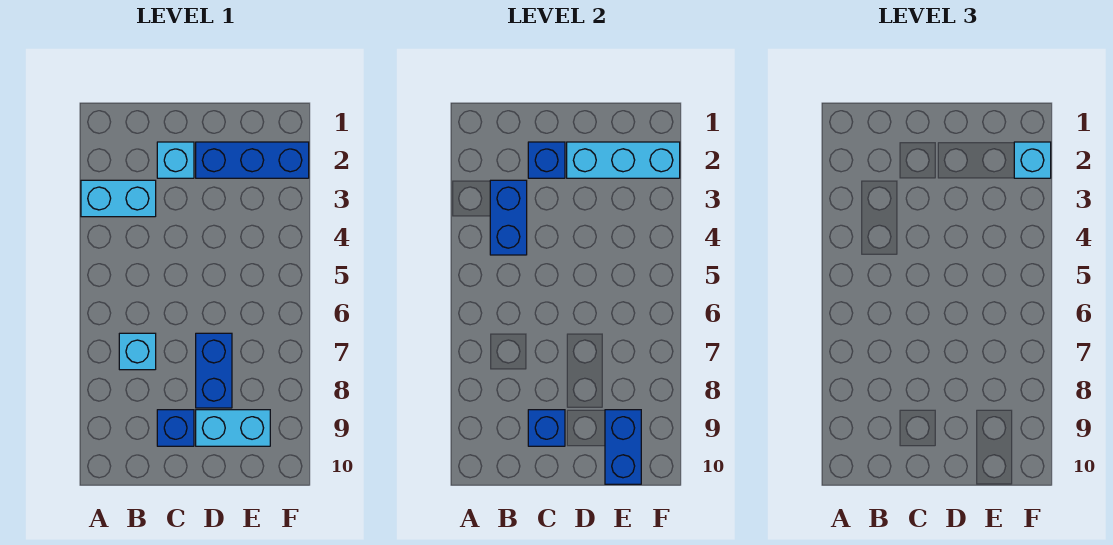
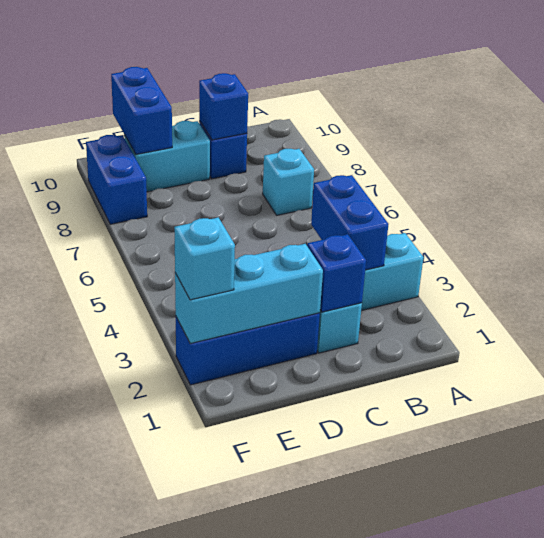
blue brick D7:D8 level 1 -> blue brick F8:F9 level 1

